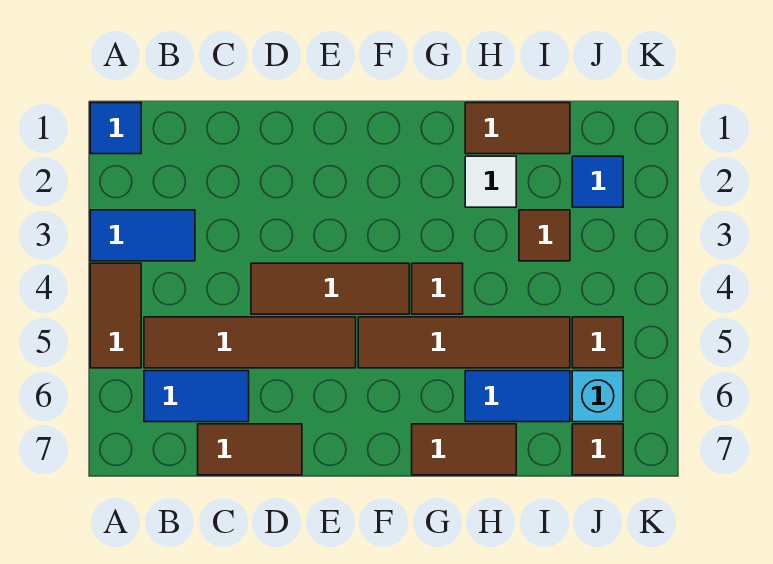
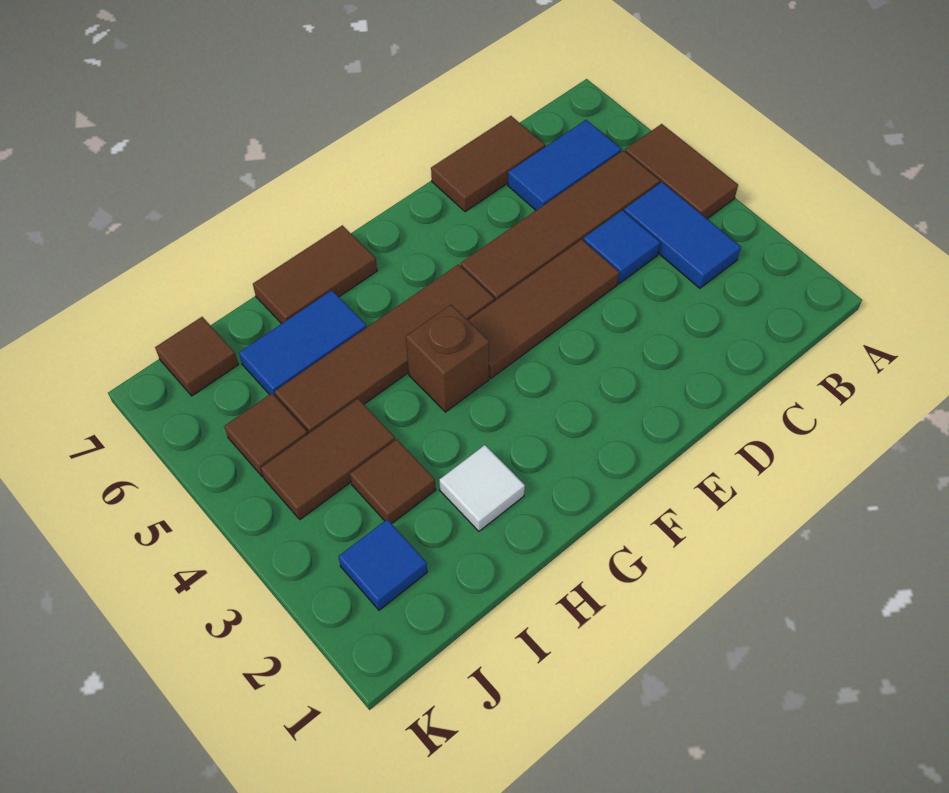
blue tile A1 level 1 -> blue tile C4 level 1
blue tile A3:B3 level 1 -> blue tile B3:B4 level 1
brown tile G4 level 1 -> brown brick G4 level 1
brown tile H1:I1 level 1 -> brown tile I4:J4 level 1
cyan brick J6 level 1 -> none

